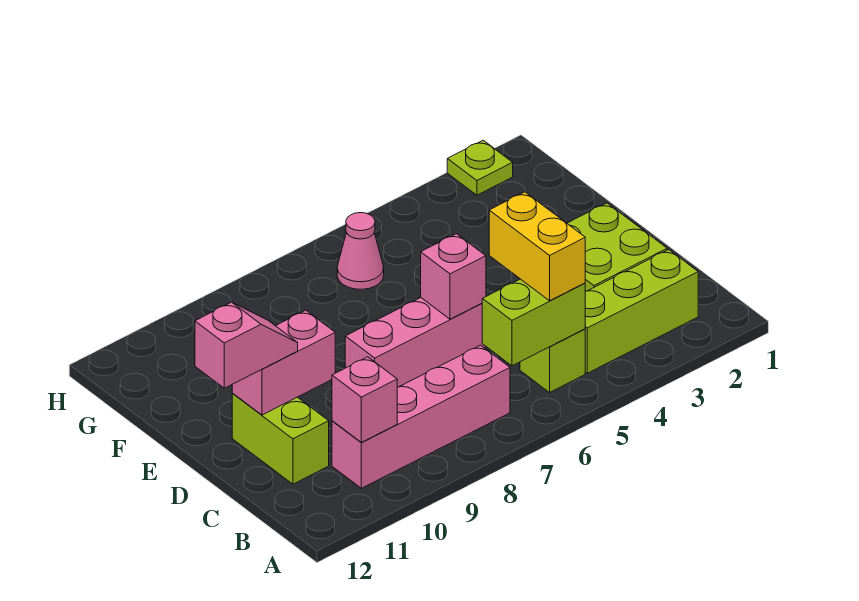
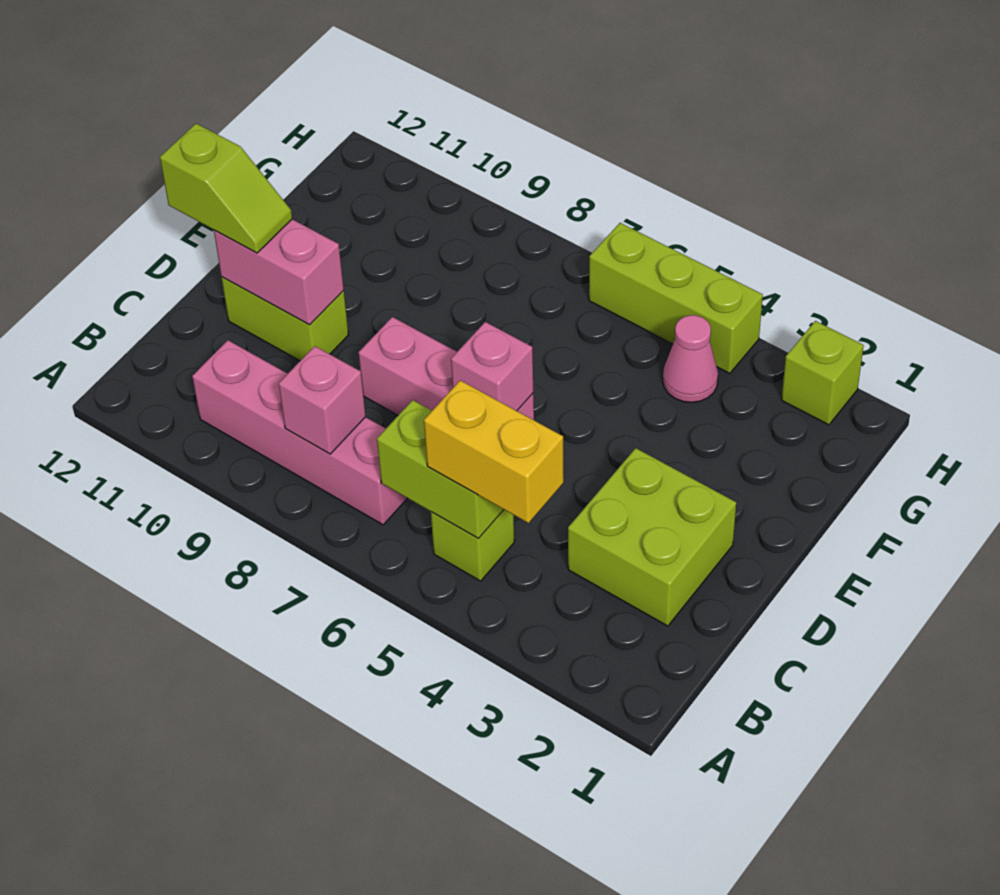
lime brick B2:B4 level 1 -> lime brick H4:H6 level 1
yellow brick B5:C5 level 3 -> yellow brick B4:B5 level 3
pink brick B10 level 2 -> pink brick B8 level 2
lime brick C11:D11 level 1 -> lime brick D10:D11 level 1
pink slope D11:D12 level 3 top 12 -> lime slope D11:D12 level 3 top 12
pink cone G6 level 1 -> pink cone G4 level 1
lime plate H2 level 1 -> lime brick H2 level 1

